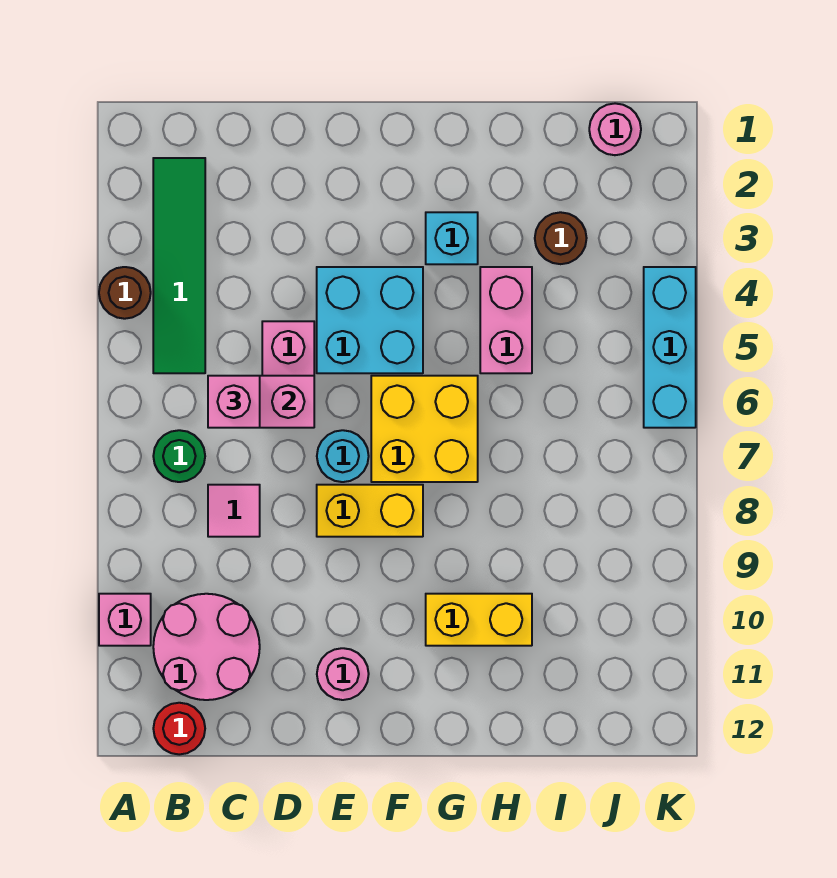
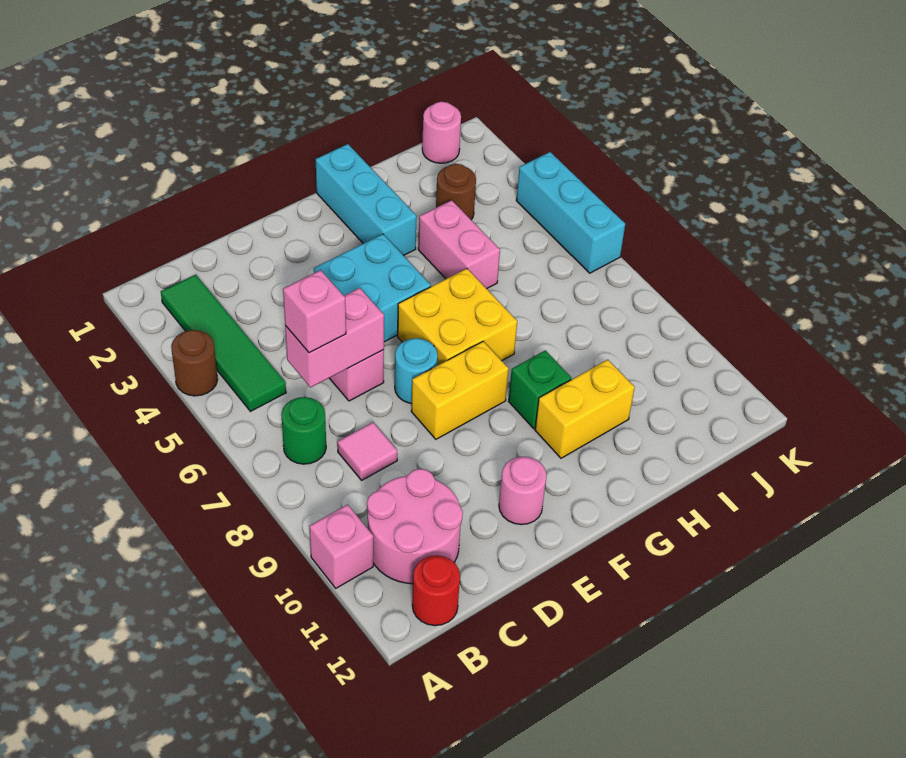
cyan brick G3 level 1 -> cyan brick G1:G3 level 1
none -> green brick G9 level 1

